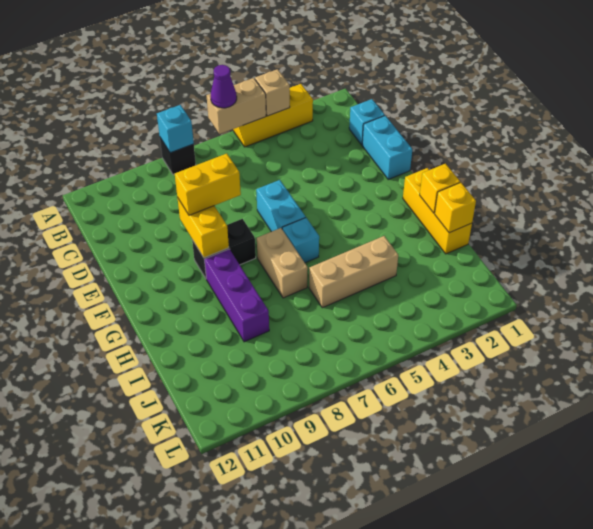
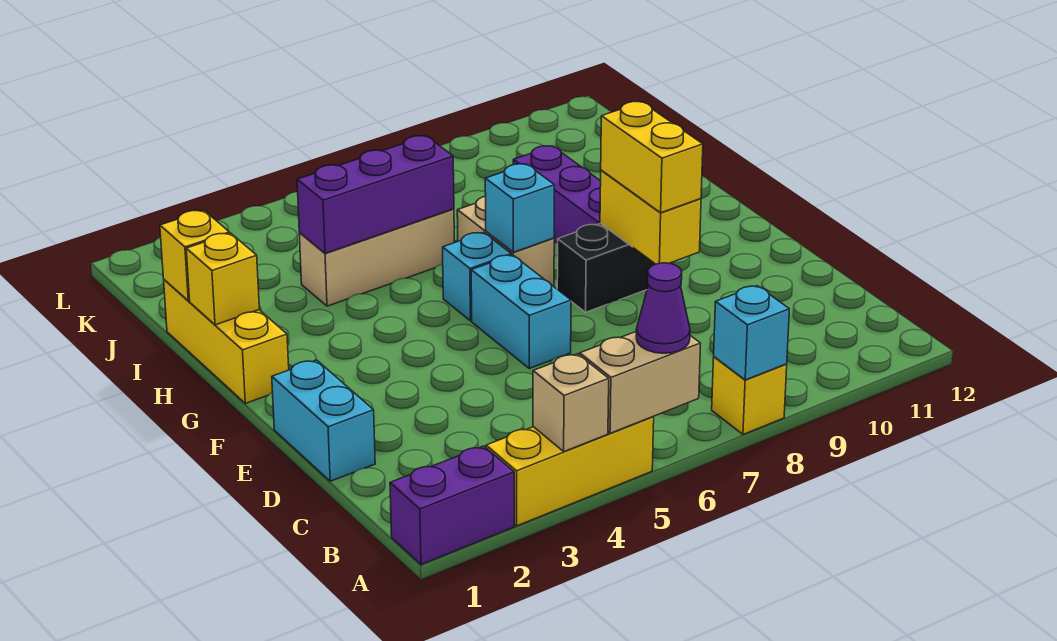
none -> purple brick A1:A2 level 1
black brick A8 level 1 -> yellow brick A8 level 1
cyan brick C1 level 1 -> cyan brick G7 level 2
yellow brick E8:E9 level 3 -> yellow brick E9:F9 level 3
none -> purple brick I4:I6 level 2

